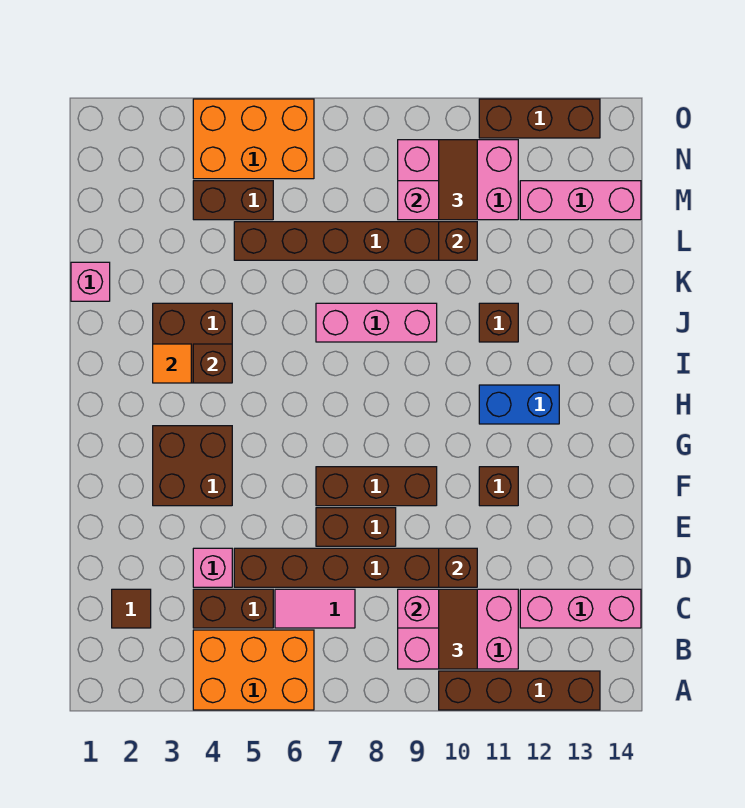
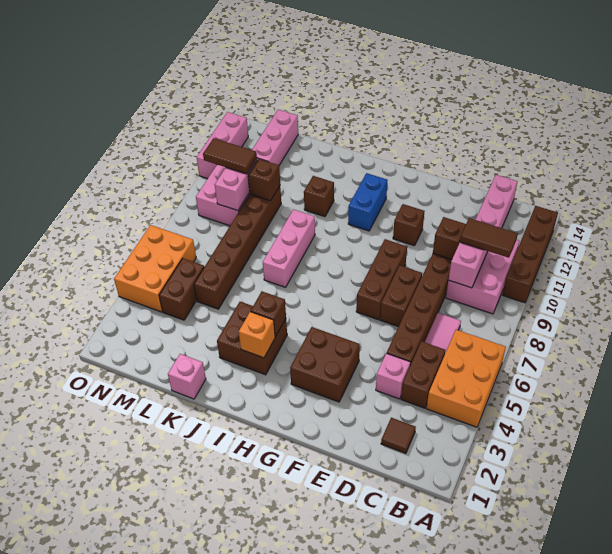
orange tile I3 level 2 -> orange brick I3 level 2
brown brick O11:O13 level 1 -> pink brick O11:O13 level 1

